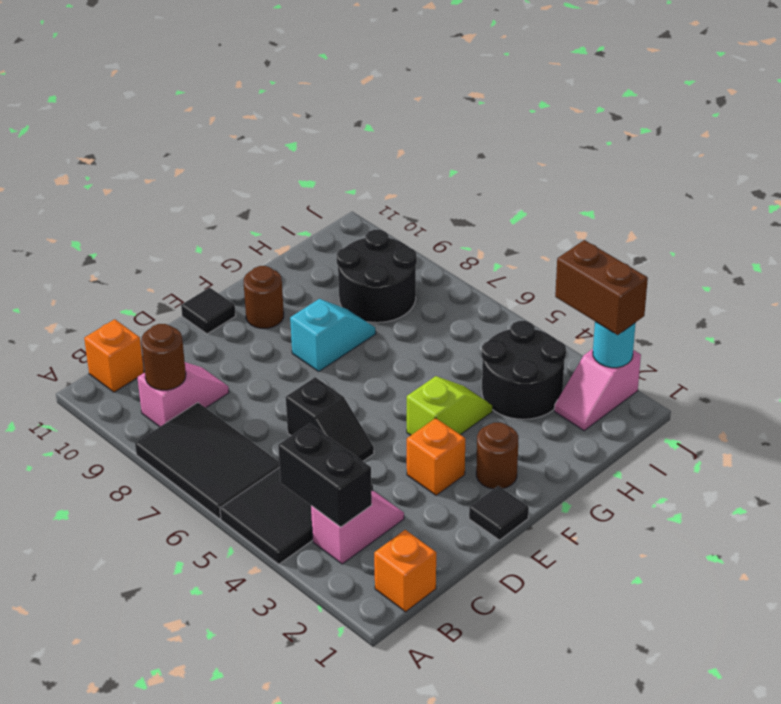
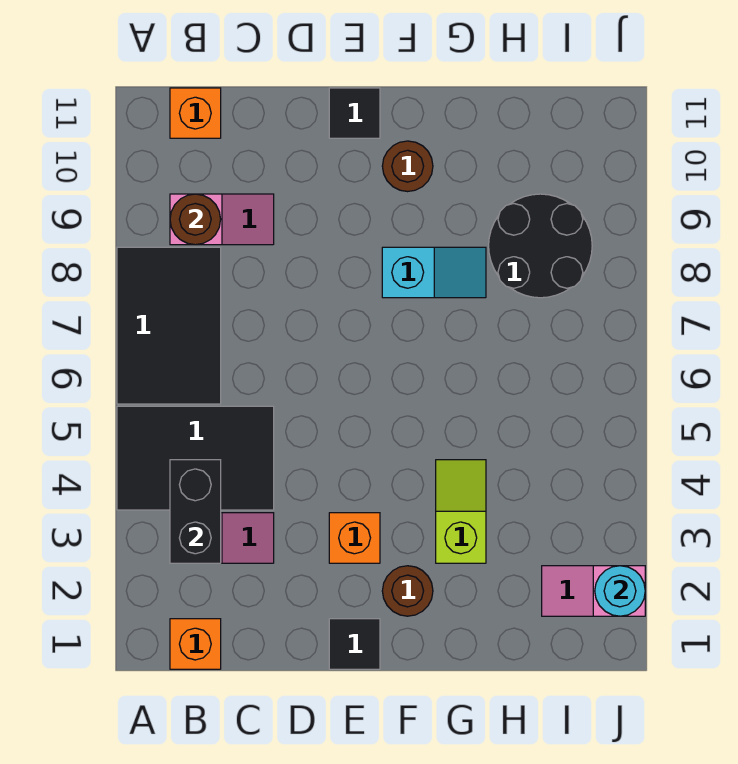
black slope D5:D6 level 1 top 6 -> none
lime slope F4:G4 level 1 top F -> lime slope G3:G4 level 1 top 3
black round brick H3:I4 level 1 -> none
brown brick J2:J3 level 3 -> none

